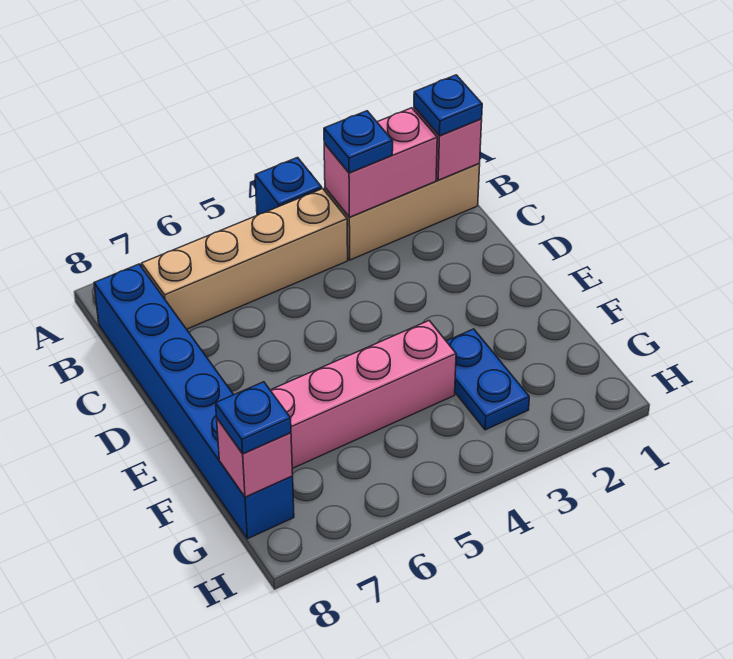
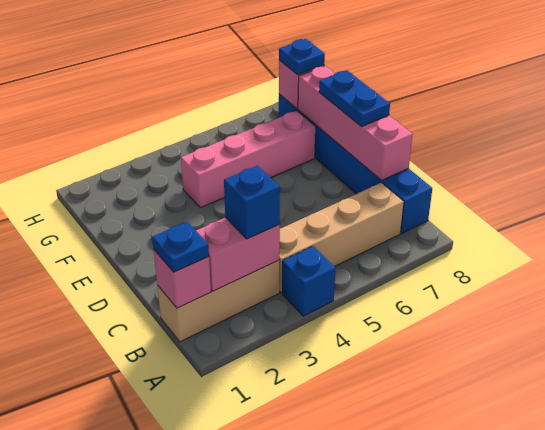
blue plate B3 level 3 -> blue brick B3 level 3
none -> pink brick C8:F8 level 2
blue plate F3:G3 level 1 -> blue plate D8:E8 level 3

